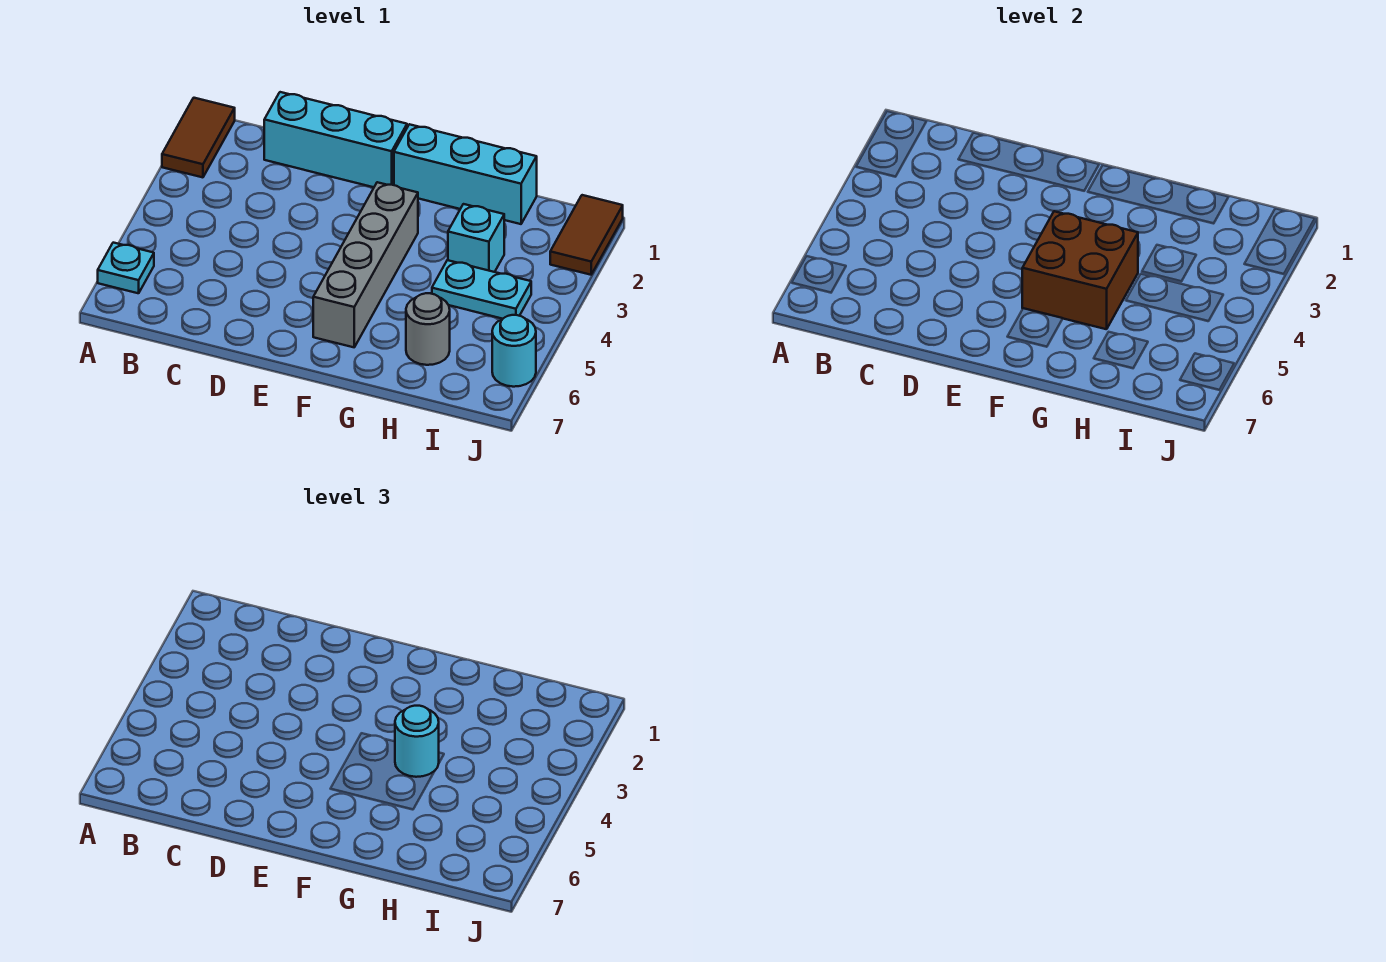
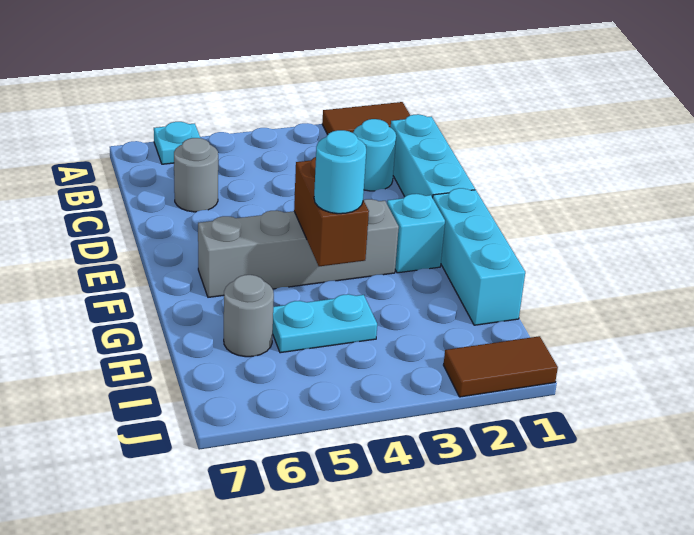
none -> grey round brick C6 level 1
brown brick F4:G5 level 2 -> brown brick F4:G4 level 2
cyan brick H3 level 1 -> cyan brick F2 level 1
cyan plate H4:I4 level 1 -> cyan plate H4:H5 level 1
cyan round brick J6 level 1 -> cyan round brick C2 level 1

